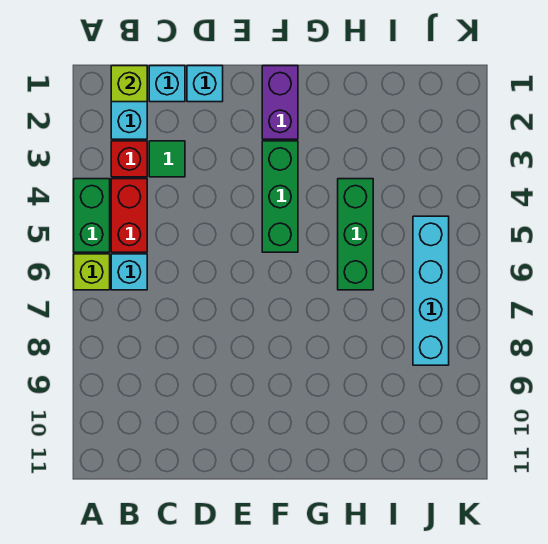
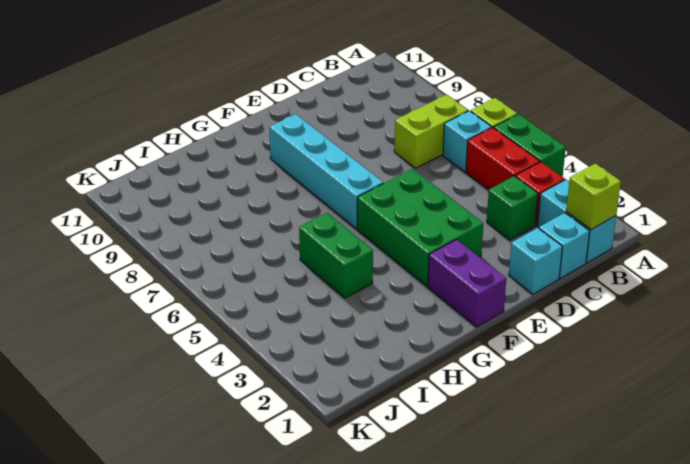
none -> lime brick B7:C7 level 1
green tile C3 level 1 -> green brick C3 level 1
green brick F3:F5 level 1 -> green brick E3:F5 level 1
green brick H4:H6 level 1 -> green brick H4:H5 level 1
cyan brick J5:J8 level 1 -> cyan brick F6:F9 level 1

